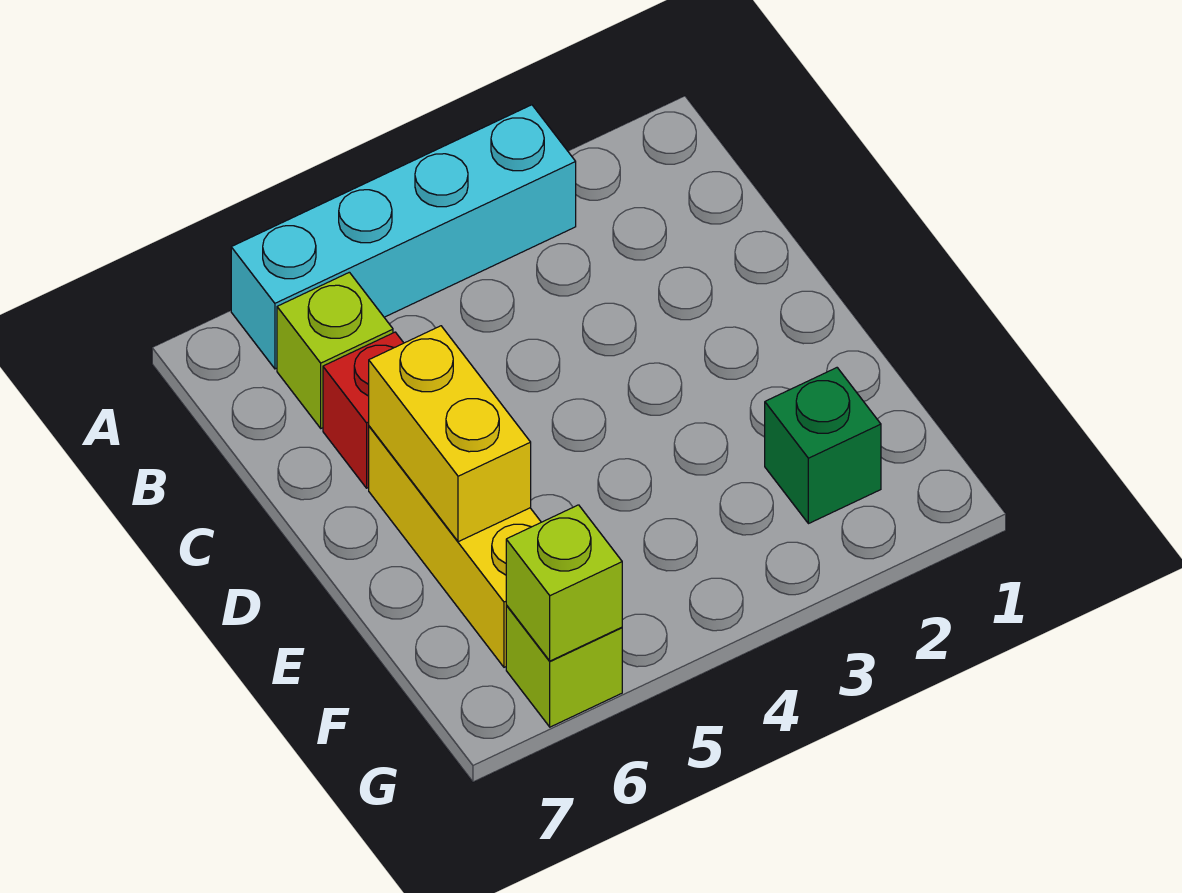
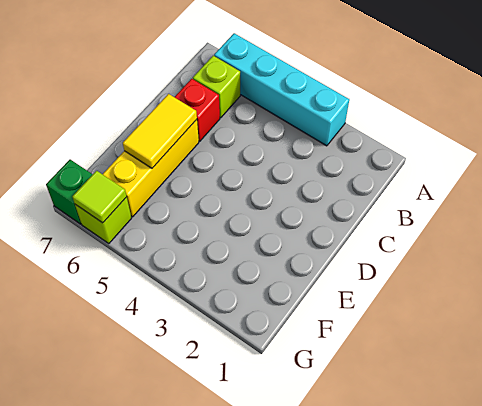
yellow brick D6:E6 level 2 -> yellow tile D6:E6 level 2
green brick F2 level 1 -> green brick G7 level 1
lime brick G6 level 2 -> lime tile G6 level 2

